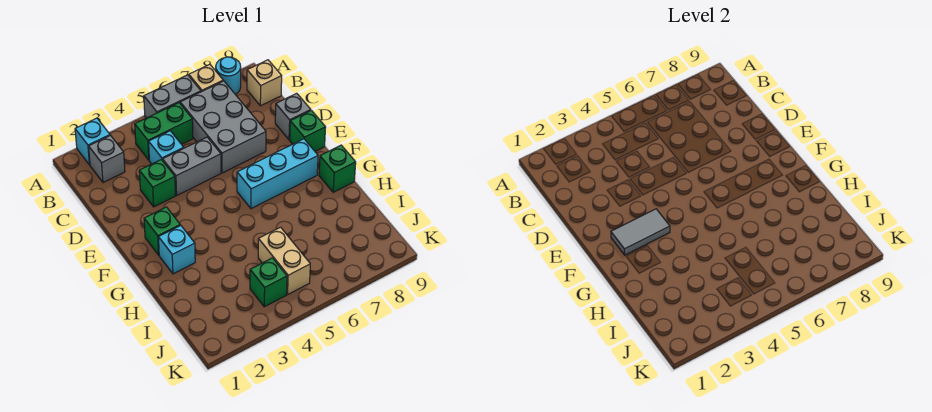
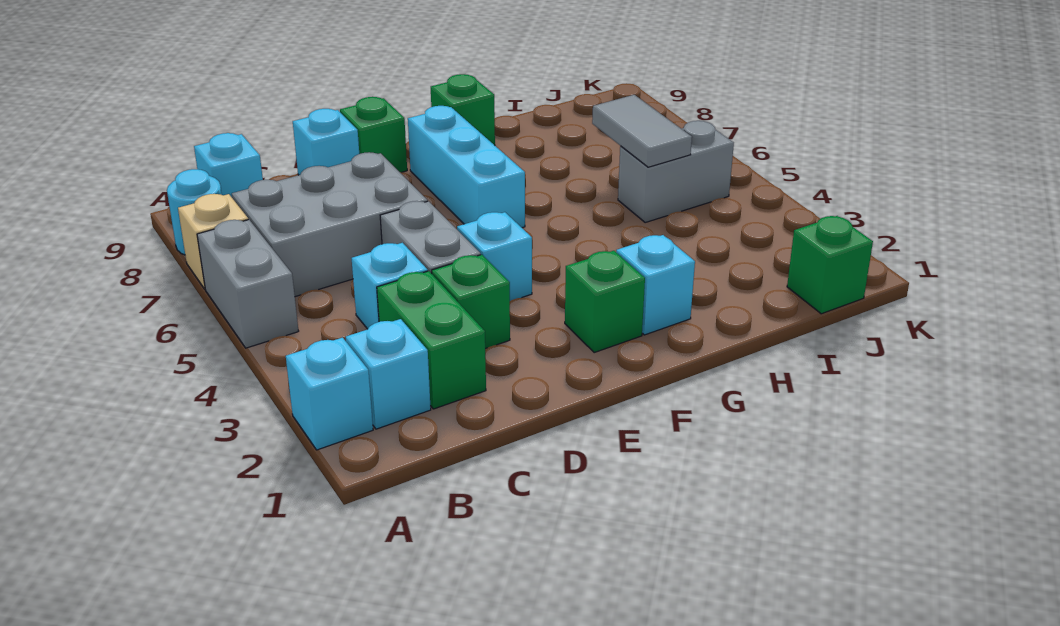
grey brick B2 level 1 -> cyan brick B2 level 1
green brick B4:B5 level 1 -> green brick C2:C3 level 1
tan brick B9 level 1 -> cyan brick B9 level 1
grey brick D9 level 1 -> cyan brick D9 level 1
none -> cyan brick E4 level 1
grey tile F2:F3 level 2 -> grey tile I5:I6 level 2
tan brick I5:J5 level 1 -> grey brick I5:J5 level 1
green brick J4 level 1 -> green brick J1 level 1

